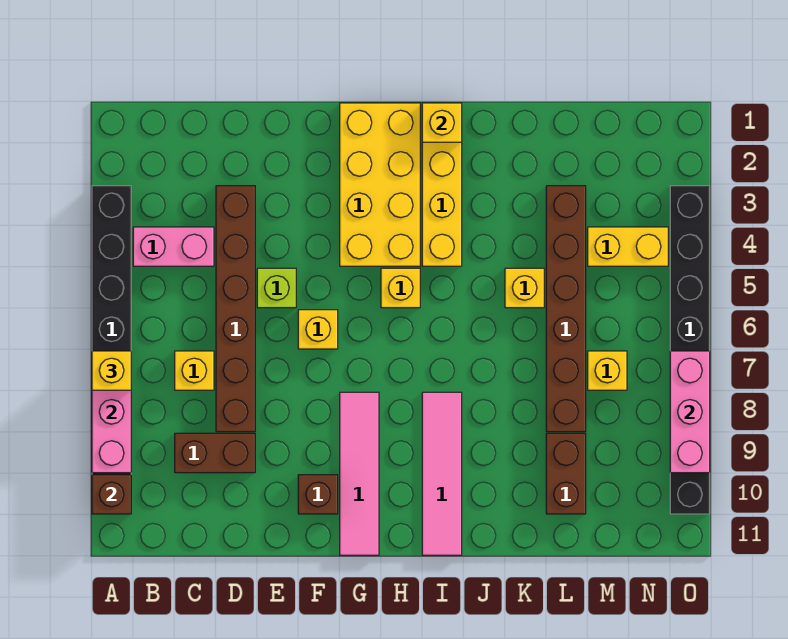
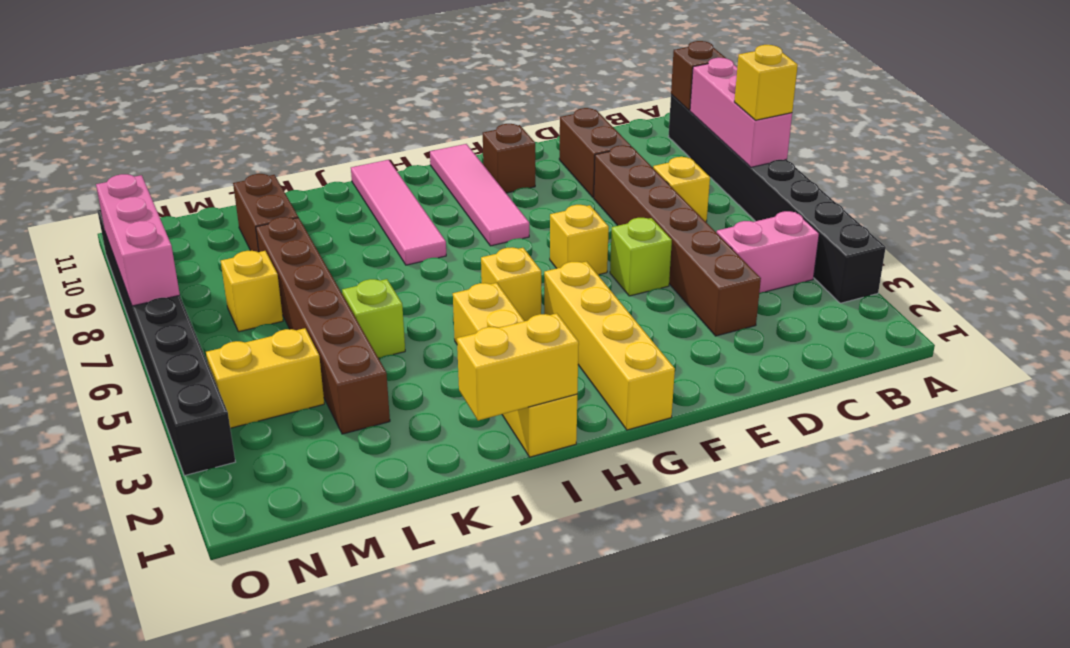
brown brick C9:D9 level 1 -> brown brick D9:D10 level 1
yellow brick G1:H4 level 1 -> yellow brick G1:G4 level 1
yellow brick I1 level 2 -> yellow brick I1:J1 level 2
yellow brick K5 level 1 -> lime brick K5 level 1

